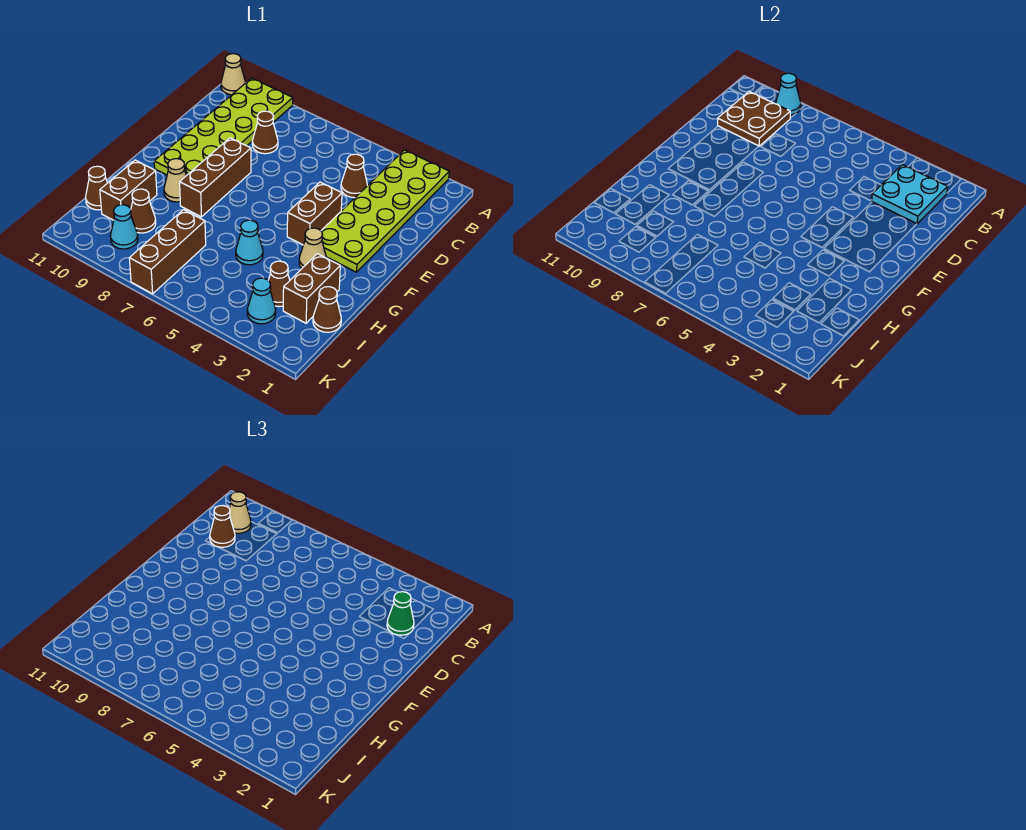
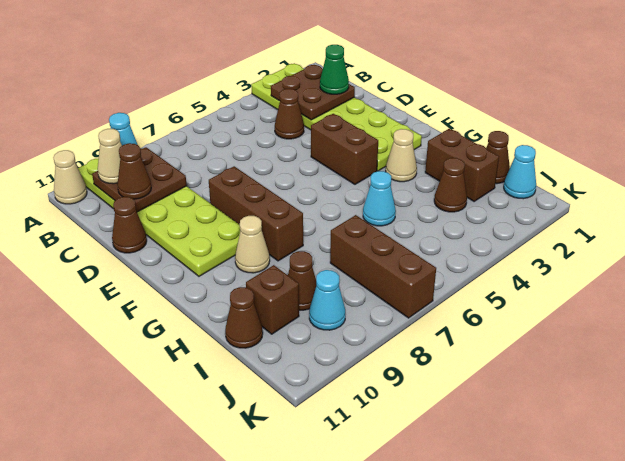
cyan plate B2:C3 level 2 -> brown plate B2:C3 level 2
brown cone C8 level 1 -> brown cone D11 level 1
brown brick H10:I10 level 1 -> brown brick I10 level 1
cyan cone J3 level 1 -> cyan cone J1 level 1

